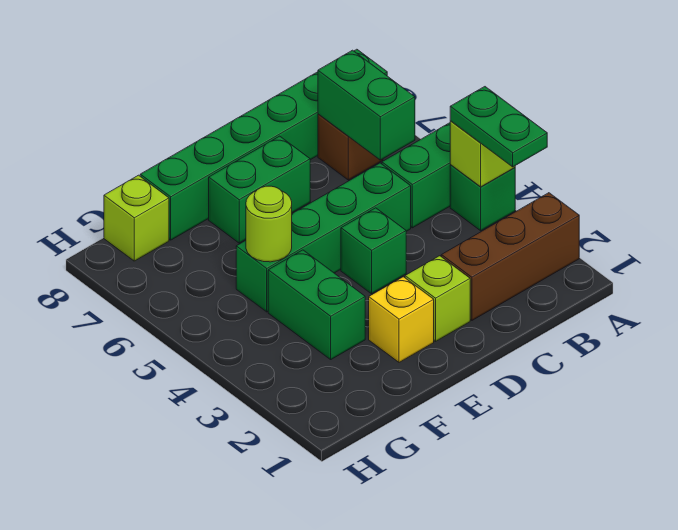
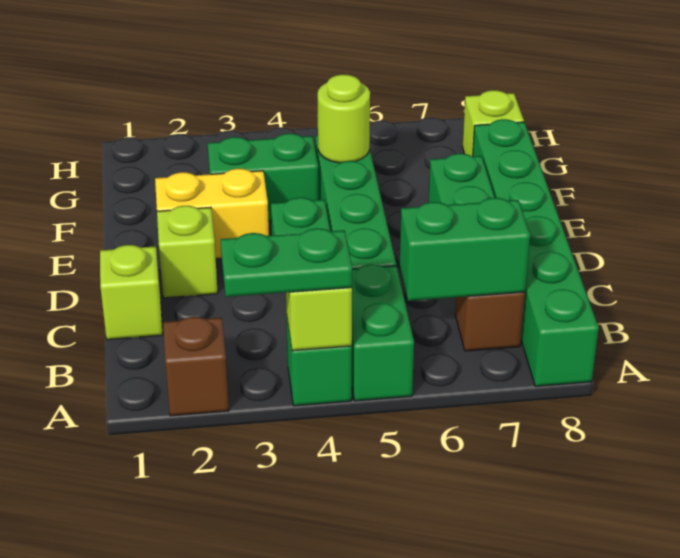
brown brick A2:C2 level 1 -> brown brick A2 level 1
none -> lime brick C1 level 1
yellow brick E2 level 1 -> yellow brick E2:E3 level 1

